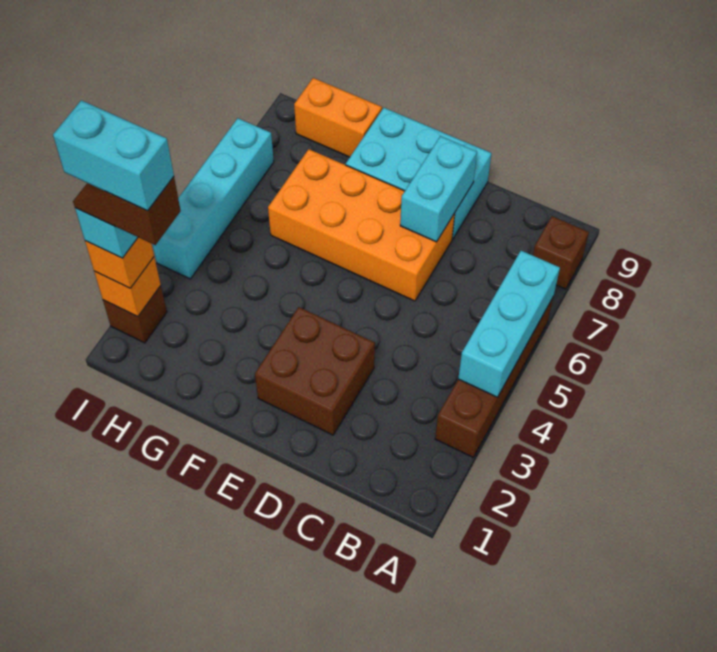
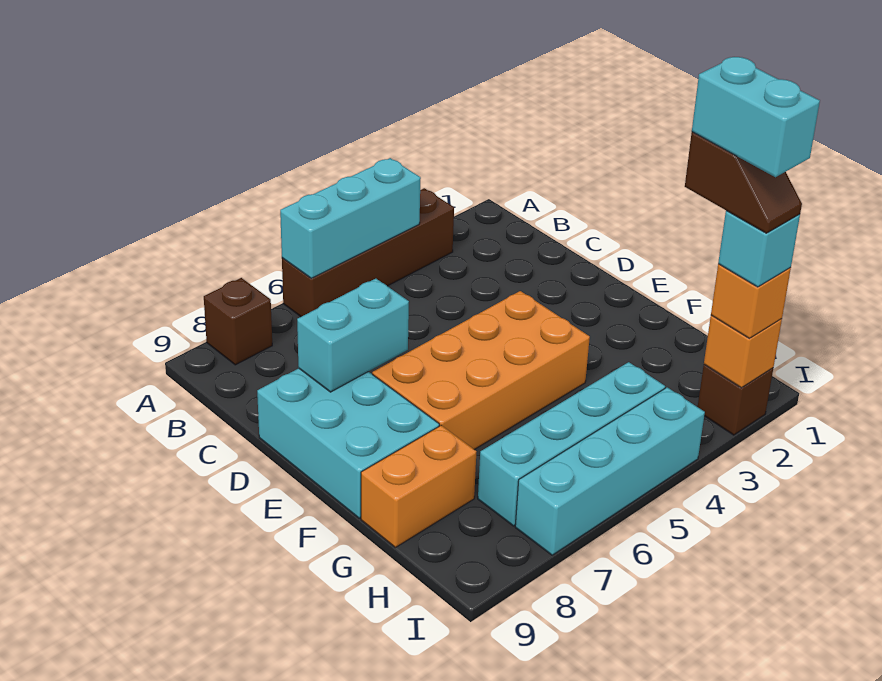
brown brick D2:E3 level 1 -> none
orange brick D6:G7 level 1 -> orange brick E4:F7 level 1
orange brick G9:H9 level 1 -> orange brick G8:G9 level 1
none -> cyan brick H4:H7 level 1

